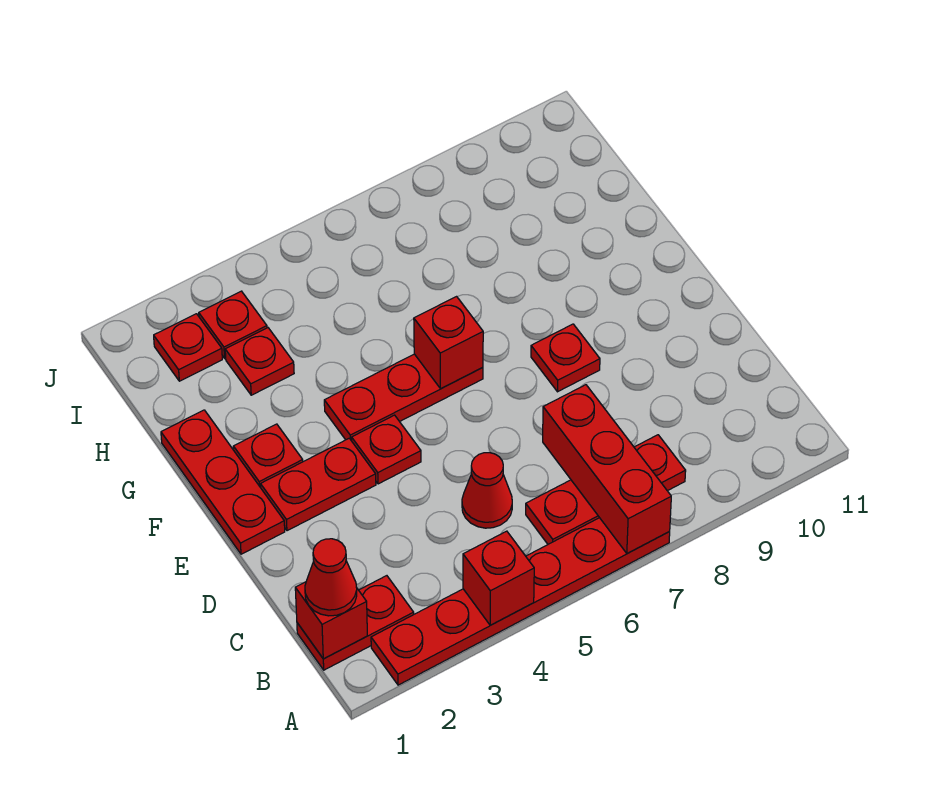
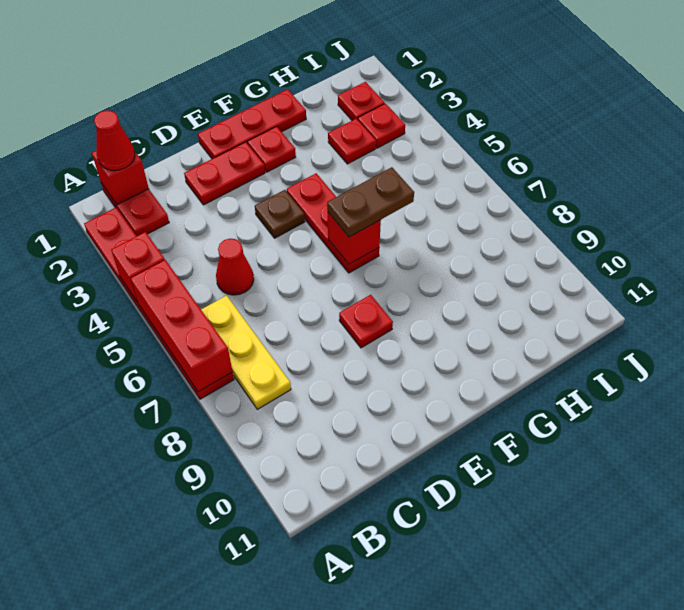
red brick A7:C7 level 2 -> red brick A5:A7 level 2
red plate B6:B8 level 1 -> yellow plate B6:B8 level 1
red plate E2:E3 level 1 -> red plate D2:E2 level 1
red plate E4 level 1 -> brown plate E4 level 1
none -> brown plate F6:G6 level 3

